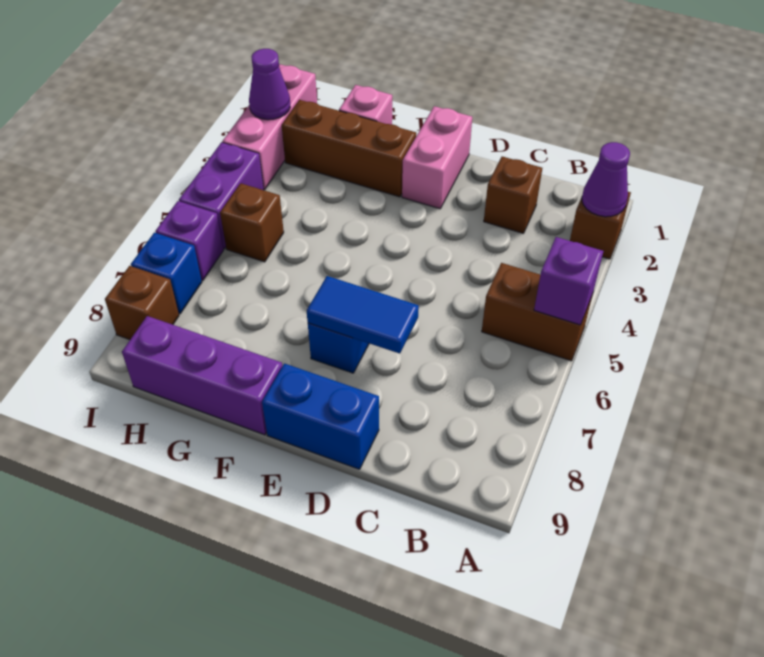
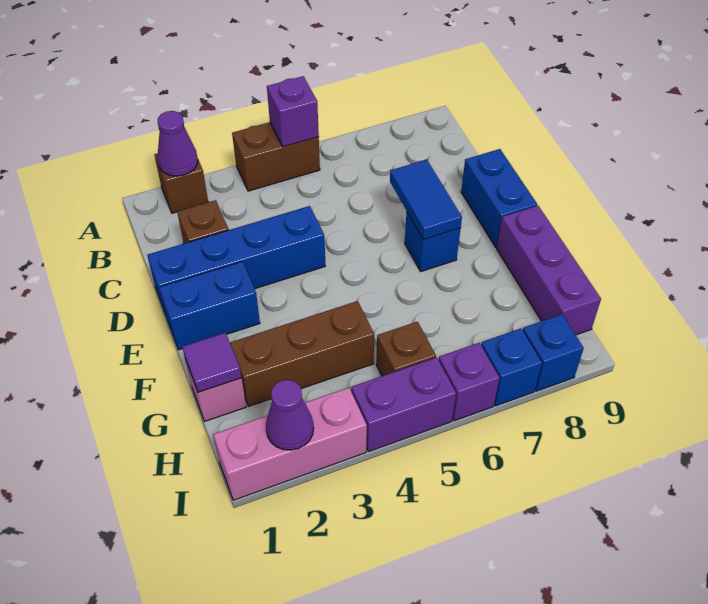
brown brick A5:B5 level 1 -> brown brick A4:A5 level 1
none -> blue brick D1:D4 level 1
pink brick E1:E2 level 1 -> blue brick E1:E2 level 1
brown brick F2:H2 level 1 -> brown brick G2:G4 level 1
none -> purple tile G1 level 2
brown brick I8 level 1 -> blue brick I8 level 1

